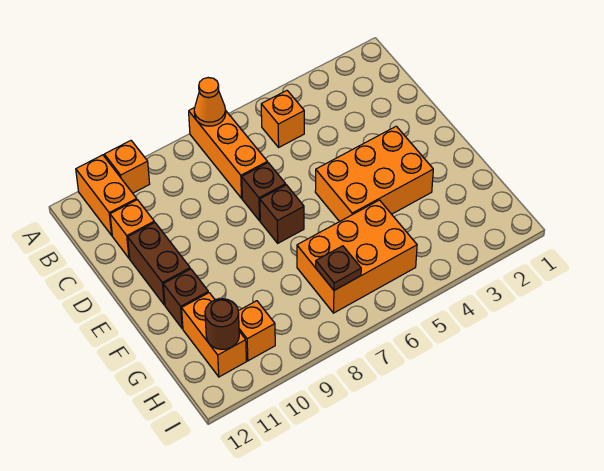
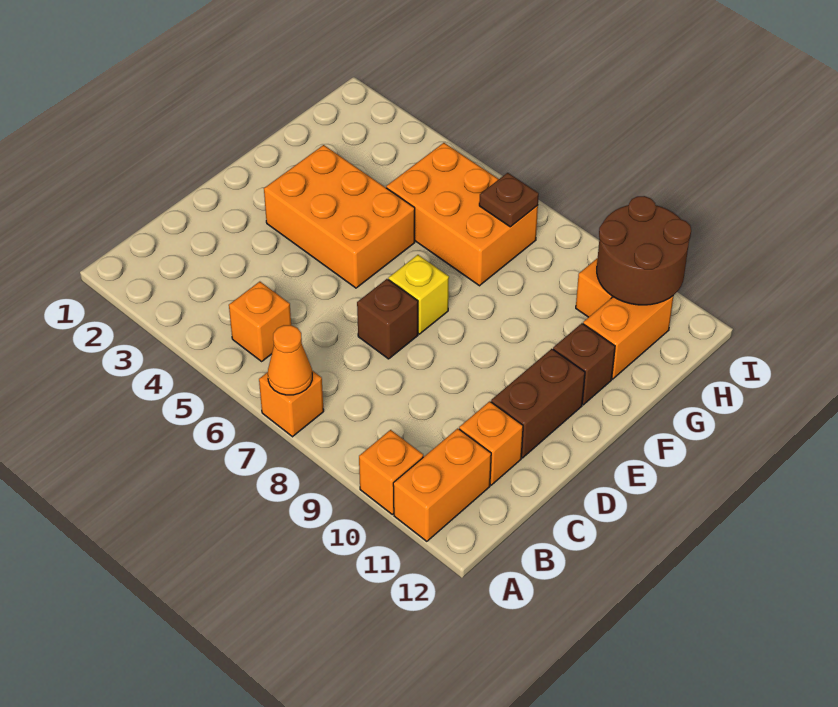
orange brick A7:C7 level 1 -> orange brick A7 level 1
brown brick E7 level 1 -> yellow brick E7 level 1
brown round brick H11 level 2 -> brown round brick H10:I11 level 2

